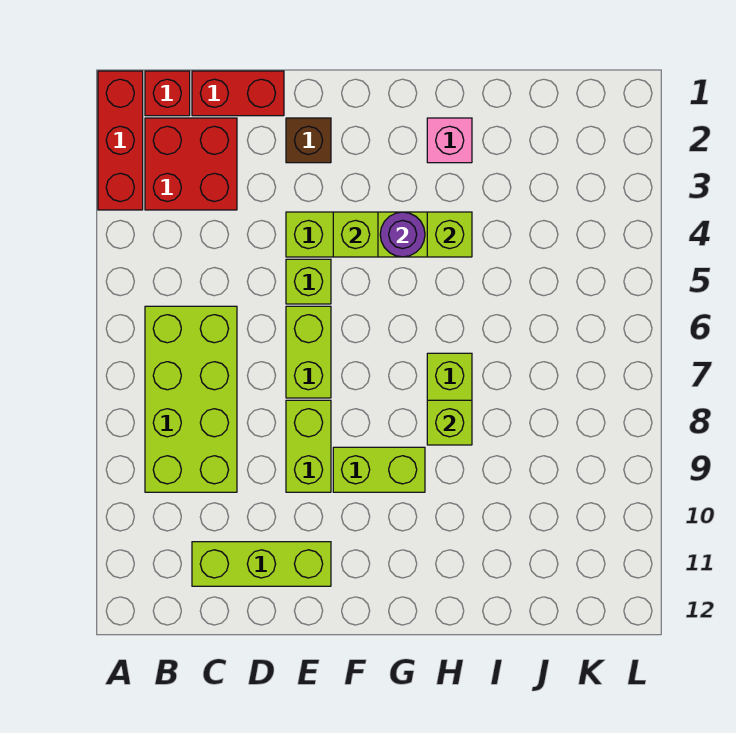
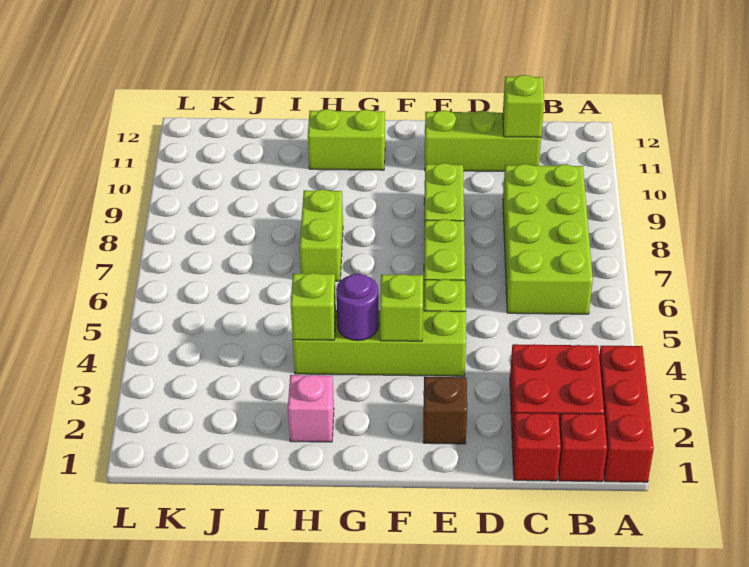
red brick C1:D1 level 1 -> red brick C1 level 1
lime brick F9:G9 level 1 -> lime brick G11:H11 level 1
lime brick H8 level 2 -> lime brick C11 level 2

